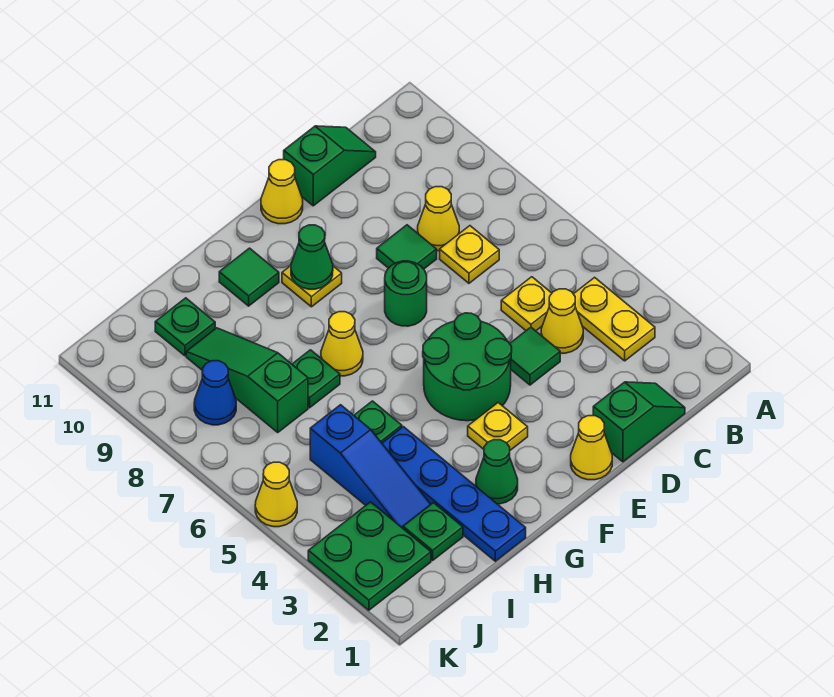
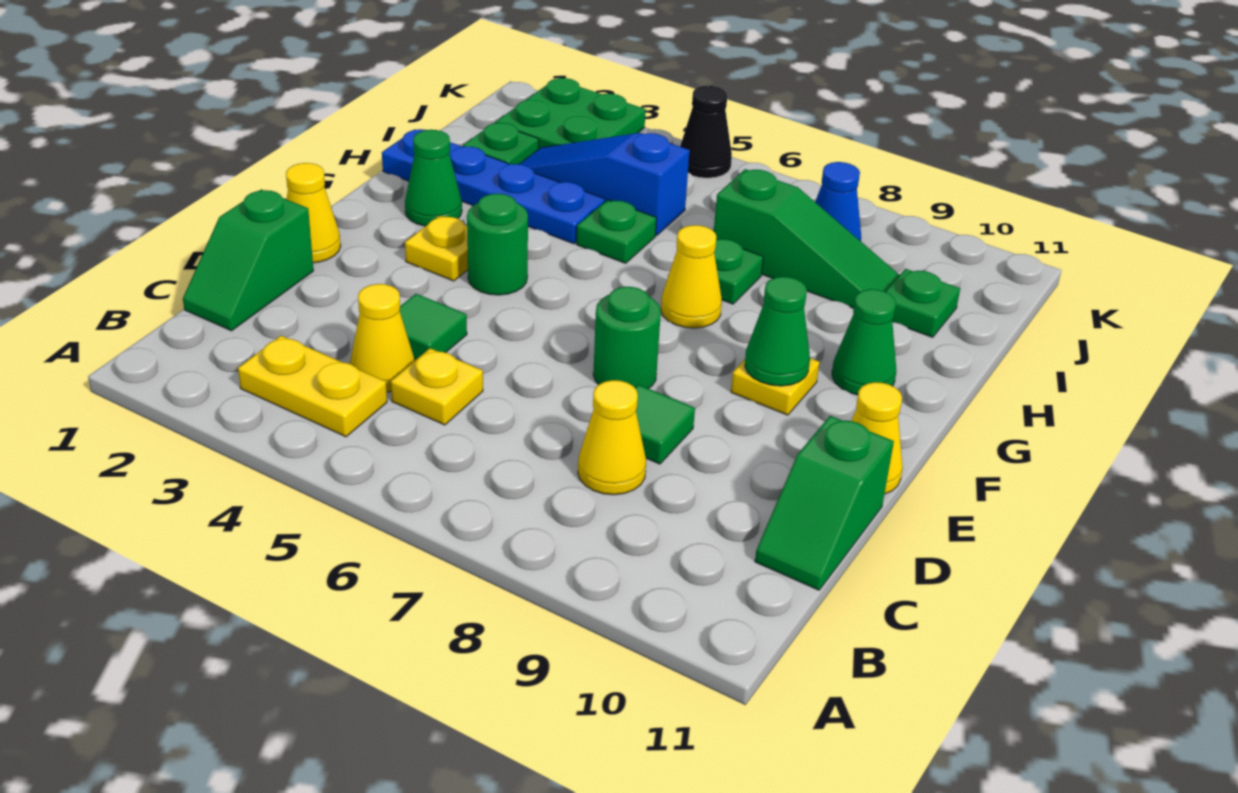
yellow plate C7 level 1 -> none
green round brick E4:F5 level 1 -> green round brick F4 level 1
green tile G10 level 1 -> green cone G10 level 1
yellow cone K5 level 1 -> black cone K5 level 1

